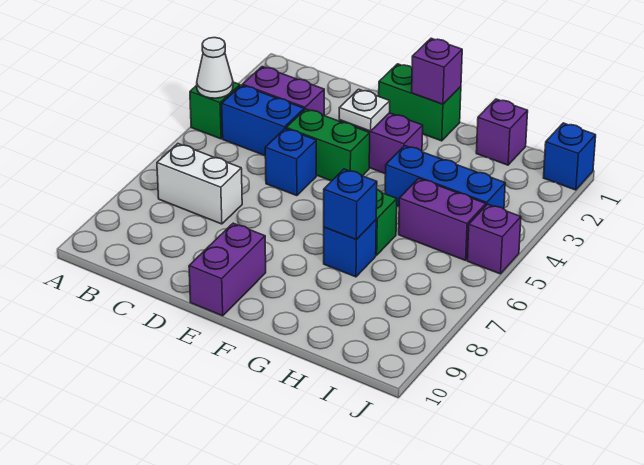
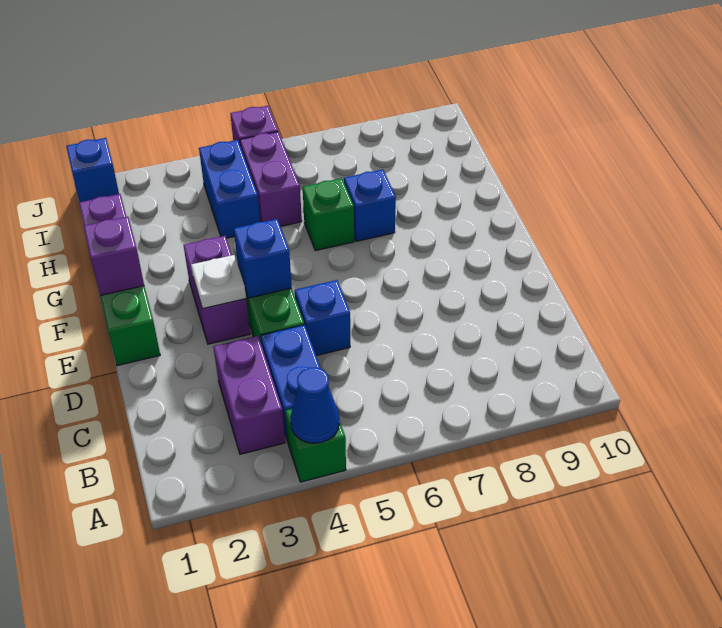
white cone A4 level 2 -> blue cone A4 level 2
white brick B7:C7 level 1 -> none
purple brick E9:E10 level 1 -> none
blue brick G4:I4 level 1 -> blue brick H4:I4 level 1
blue brick G7 level 2 -> blue brick E4 level 2

